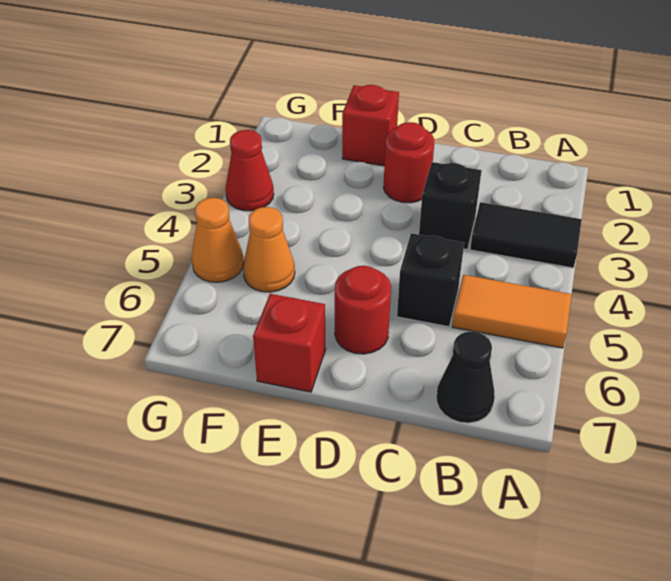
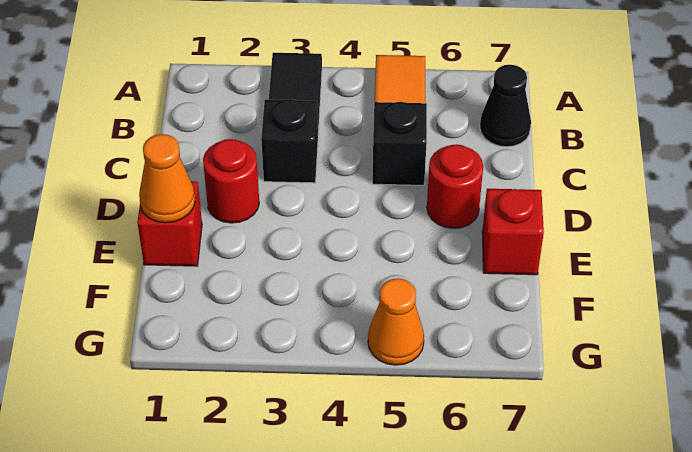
orange cone F5 level 1 -> orange cone E1 level 2
red cone G3 level 1 -> none

